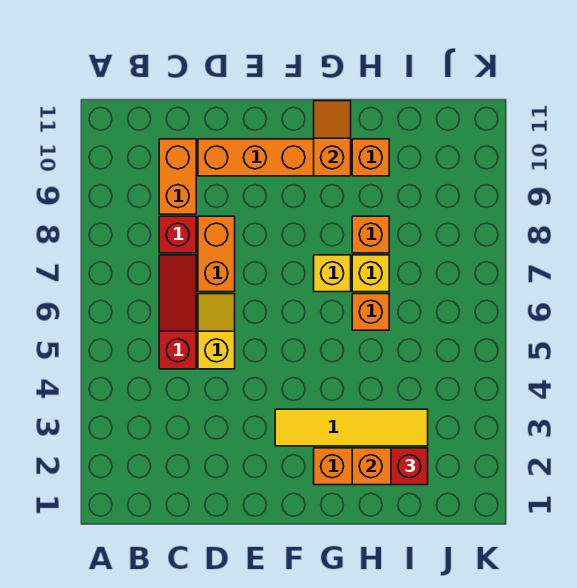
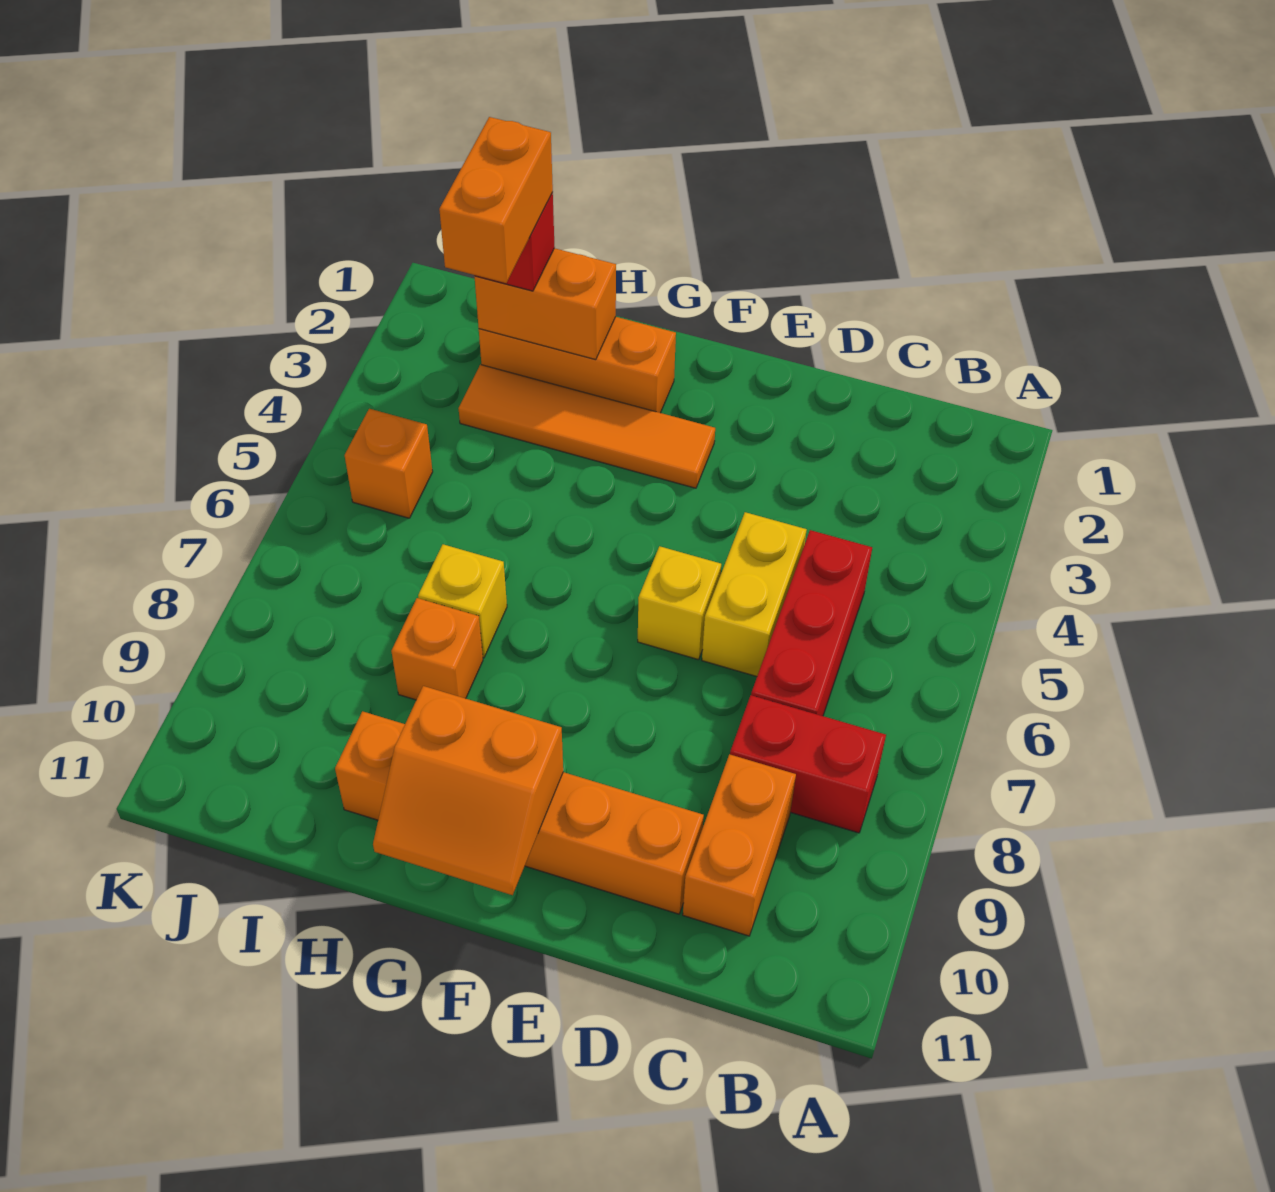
red slope C5:C7 level 1 top 5 -> red brick C5:C7 level 1
red brick C8 level 1 -> red brick B8:C8 level 1
yellow slope D5:D6 level 1 top 5 -> yellow brick D5:D6 level 1
orange brick D7:D8 level 1 -> orange brick I2:I3 level 4
yellow tile F3:I3 level 1 -> orange tile F3:I3 level 1
yellow brick G7 level 1 -> yellow brick E6 level 1
orange slope G10:G11 level 2 top 10 -> orange slope F10:G11 level 2 top 10
orange brick H6 level 1 -> orange brick J5 level 1

